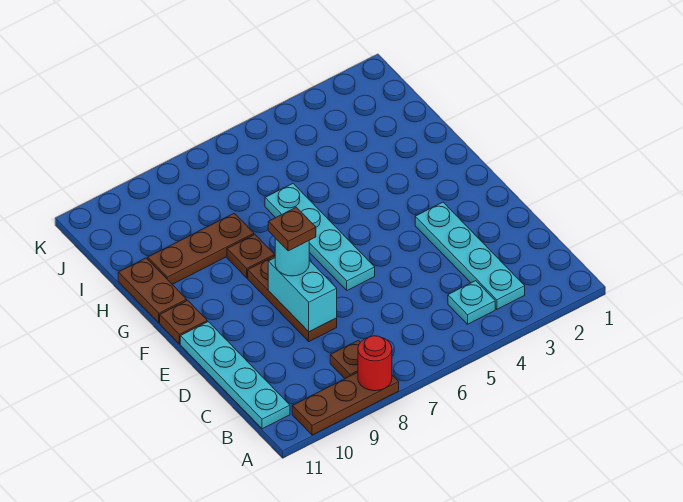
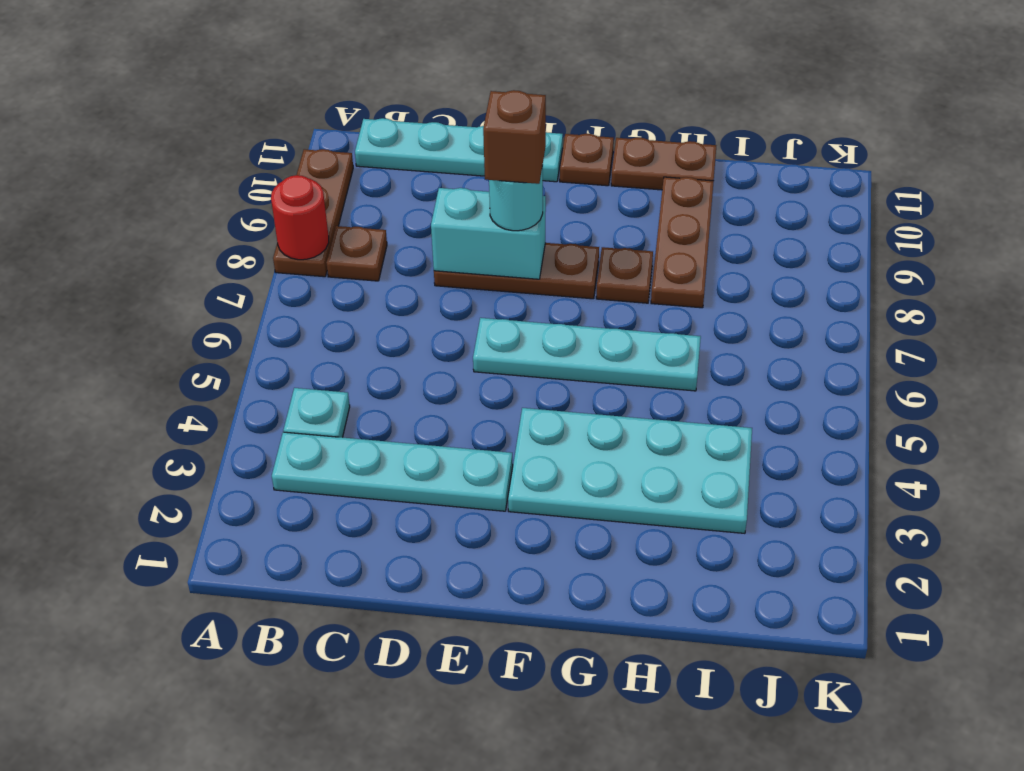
brown plate E8 level 4 -> brown brick E8 level 4
none -> cyan plate F3:I4 level 1

